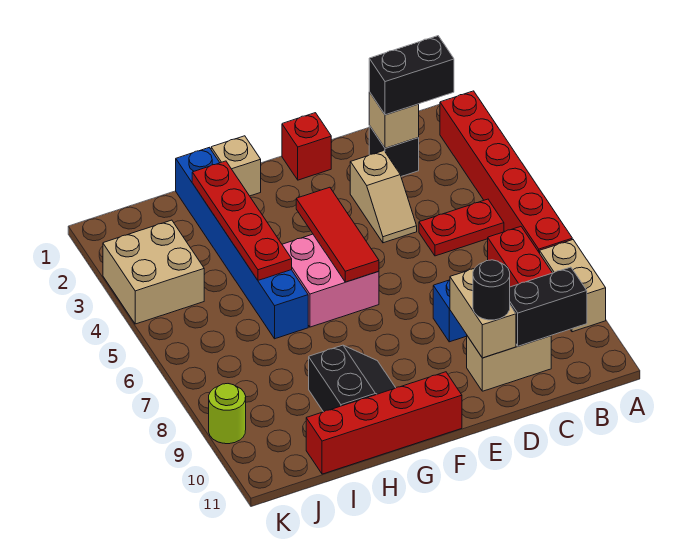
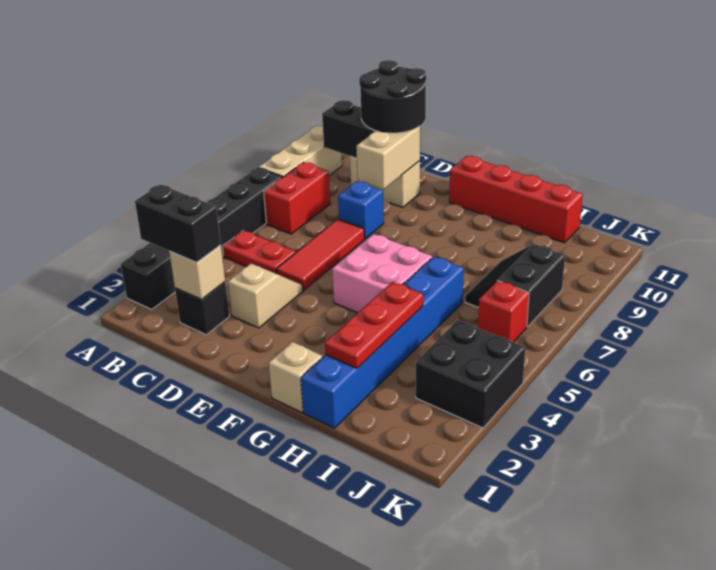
red brick A2:A7 level 1 -> black brick A2:A7 level 1
tan brick A8:A9 level 1 -> tan brick A8:A10 level 1
black round brick D10 level 3 -> black round brick C10:D11 level 3
red brick E1 level 1 -> red brick J6 level 1
red tile F4:F6 level 2 -> red tile D5:D7 level 1
black slope G9:H10 level 1 top H -> black slope I7:J8 level 1 top J
red plate H2:H5 level 2 -> red plate H2:H4 level 2
tan brick J3:K4 level 1 -> black brick J3:K4 level 1
lime round brick K9 level 1 -> none

